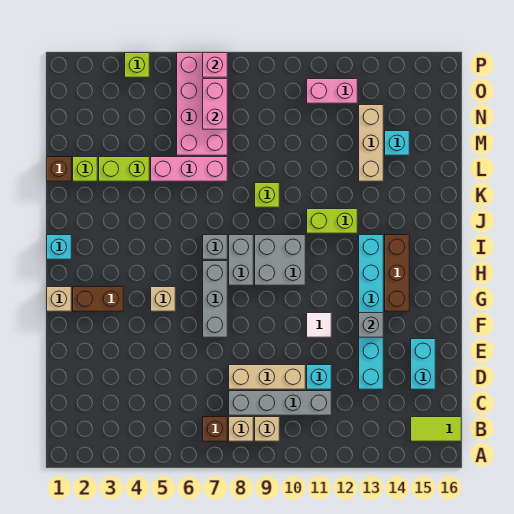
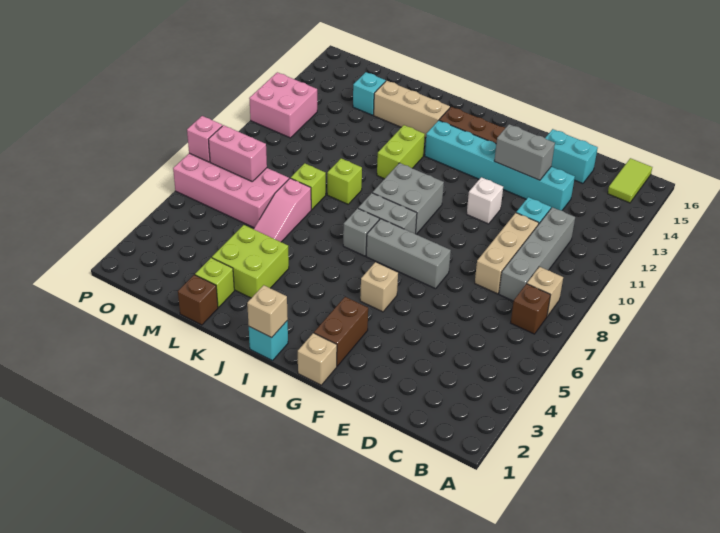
tan brick B9 level 1 -> tan brick I1 level 2
white tile F11 level 1 -> white brick F11 level 1
grey brick F13 level 2 -> grey brick E13:F13 level 2
lime brick L3:L4 level 1 -> lime brick K3:L4 level 1
pink brick L5:L7 level 1 -> pink slope L5:L7 level 1 top 7
tan brick L13:N13 level 1 -> tan brick J14:L14 level 1
pink brick O11:O12 level 1 -> pink brick O11:P12 level 1
lime brick P4 level 1 -> lime brick L8 level 1

